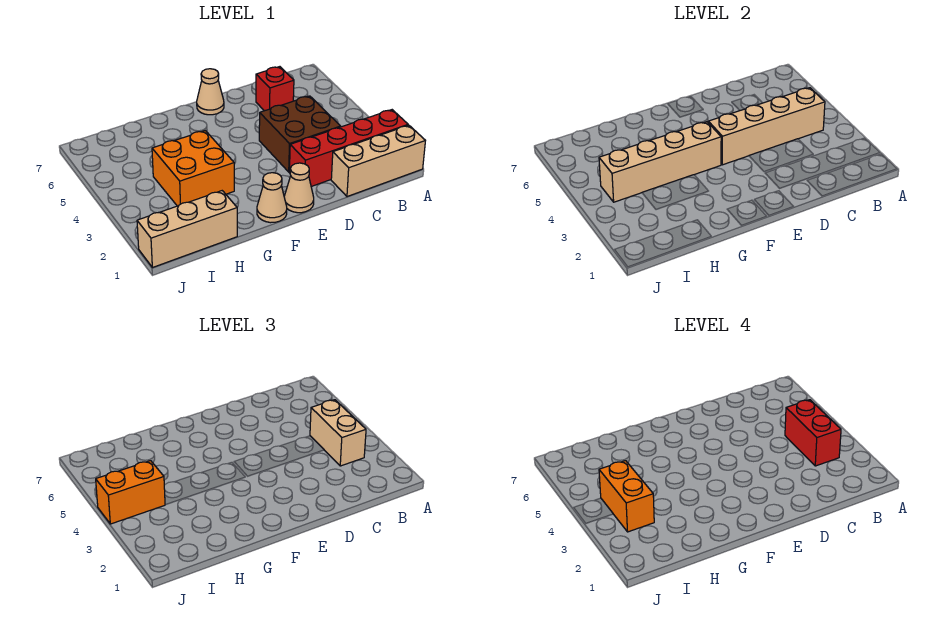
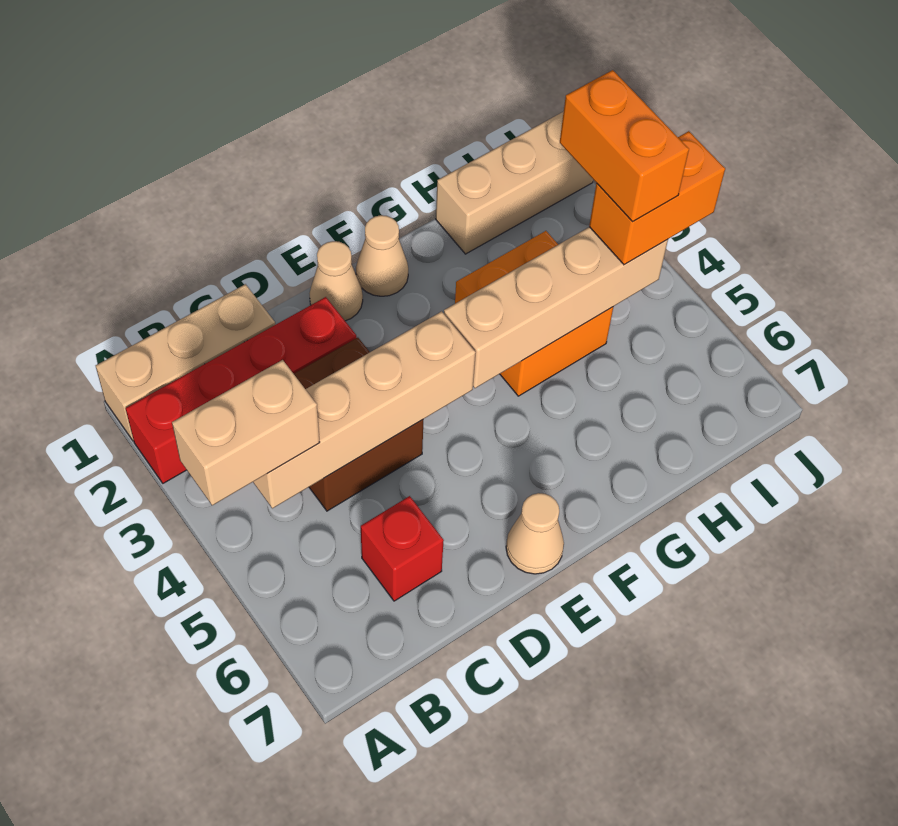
tan brick B3:B4 level 3 -> tan brick A4:B4 level 3
red brick B3:B4 level 4 -> none

